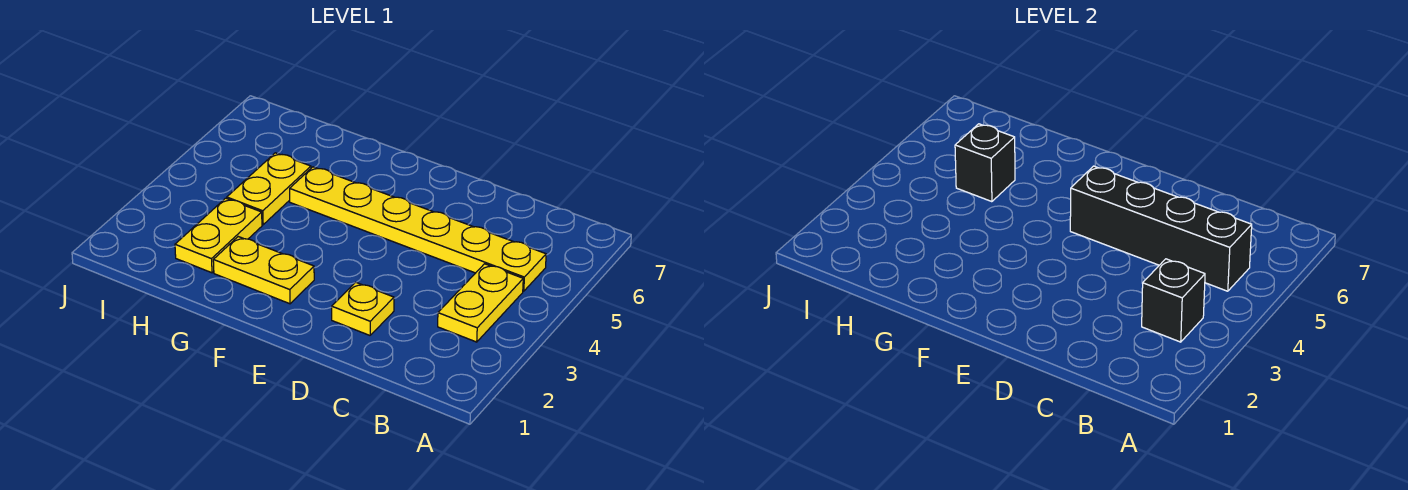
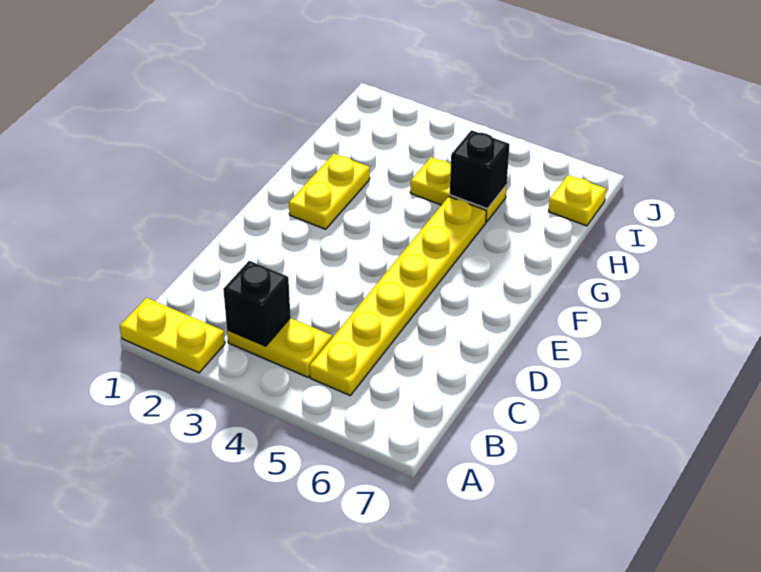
black brick B5:E5 level 2 -> none
yellow plate D2 level 1 -> yellow plate I7 level 1
yellow plate H2:H3 level 1 -> yellow plate A1:A2 level 1

